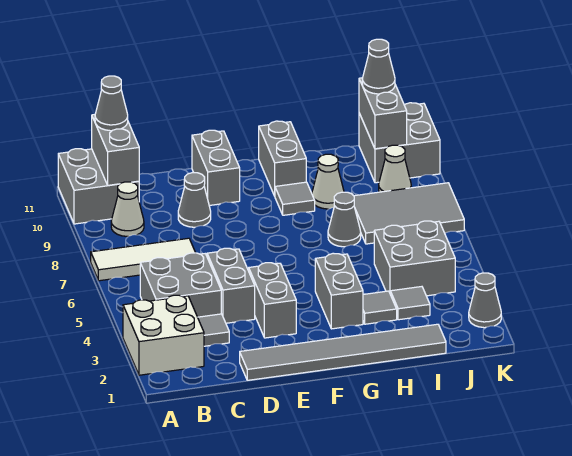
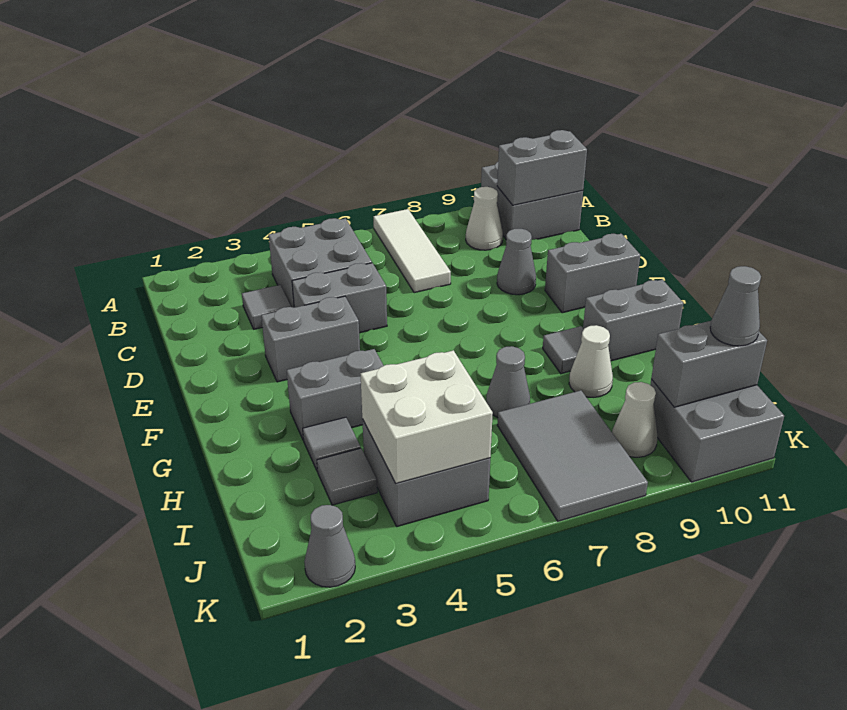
white brick A2:B3 level 1 -> white brick I4:J5 level 2
grey cone B11 level 3 -> none
grey tile D1:I1 level 1 -> none

